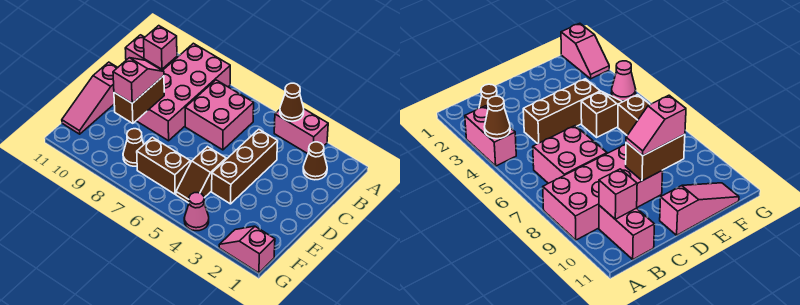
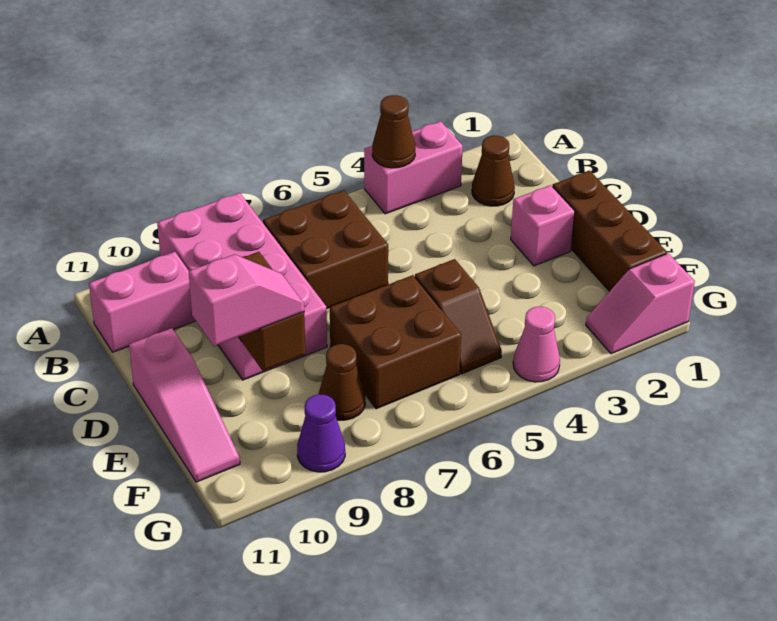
pink brick B6:C7 level 1 -> brown brick B6:C7 level 1
pink brick B10 level 2 -> pink brick D2 level 1
brown brick C4:E4 level 1 -> brown brick D1:F1 level 1
pink slope D9:E9 level 3 top E -> pink slope E9:E10 level 3 top 10
brown brick F6:F7 level 1 -> brown brick E6:F7 level 1
none -> purple cone G9 level 1

